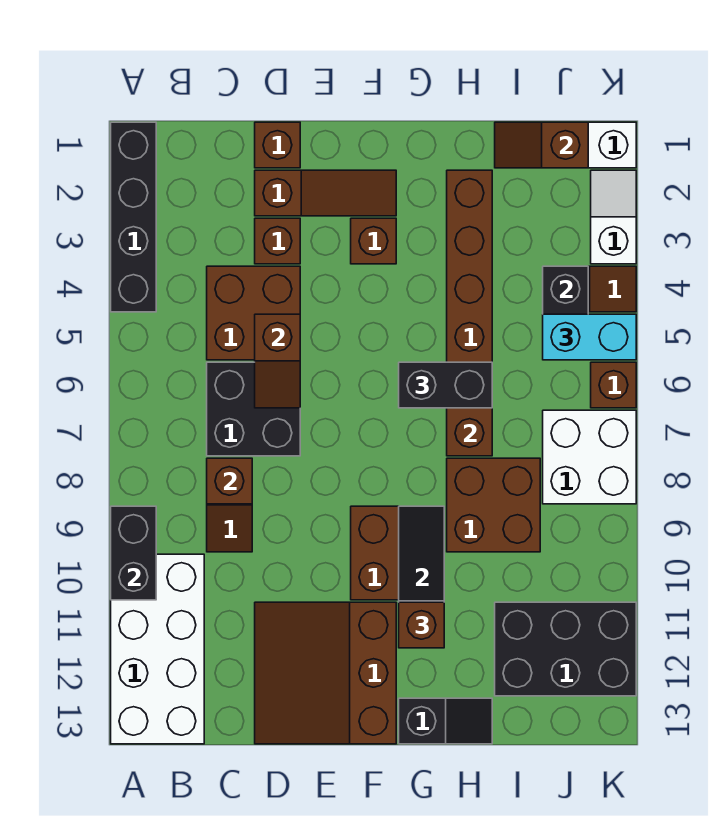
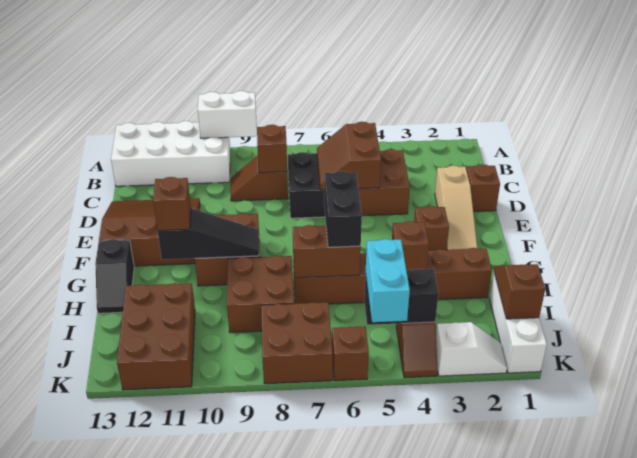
black brick A1:A4 level 1 -> none
black brick A9:A10 level 2 -> white brick A9:A10 level 2
brown slope D2:F2 level 1 top D -> tan slope D2:F2 level 1 top D
brown brick D3 level 1 -> brown brick H4 level 2
brown slope D5:D6 level 2 top 5 -> brown slope C5:D6 level 2 top 5
black brick I11:K12 level 1 -> brown brick I11:K12 level 1
white brick J7:K8 level 1 -> brown brick J7:K8 level 1

